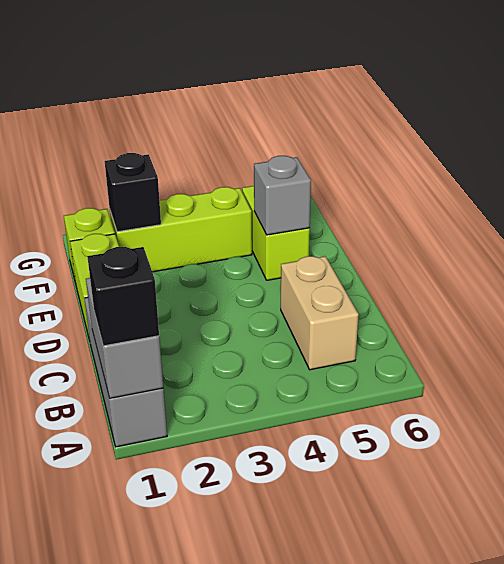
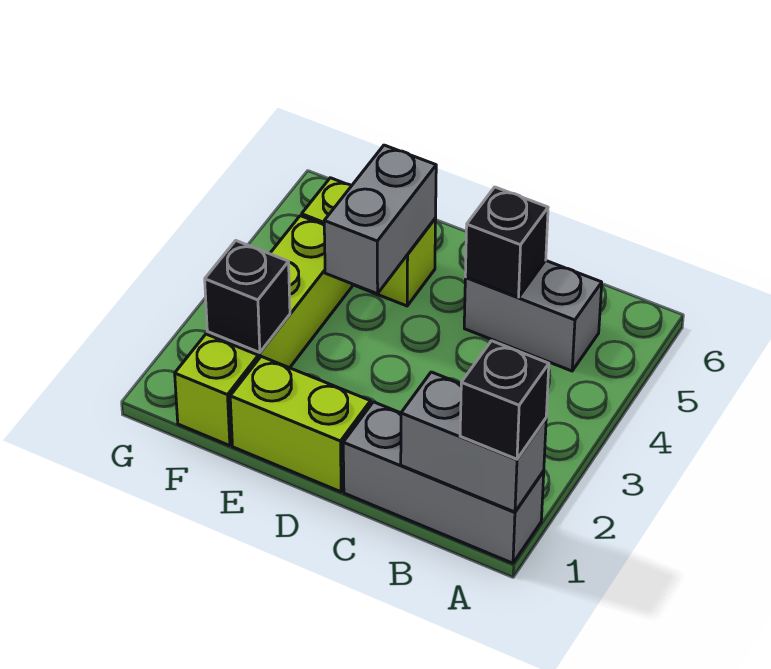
tan brick B5:C5 level 1 -> grey brick B5:C5 level 1
none -> black brick C5 level 2
grey brick E5 level 2 -> grey brick E4:E5 level 2

